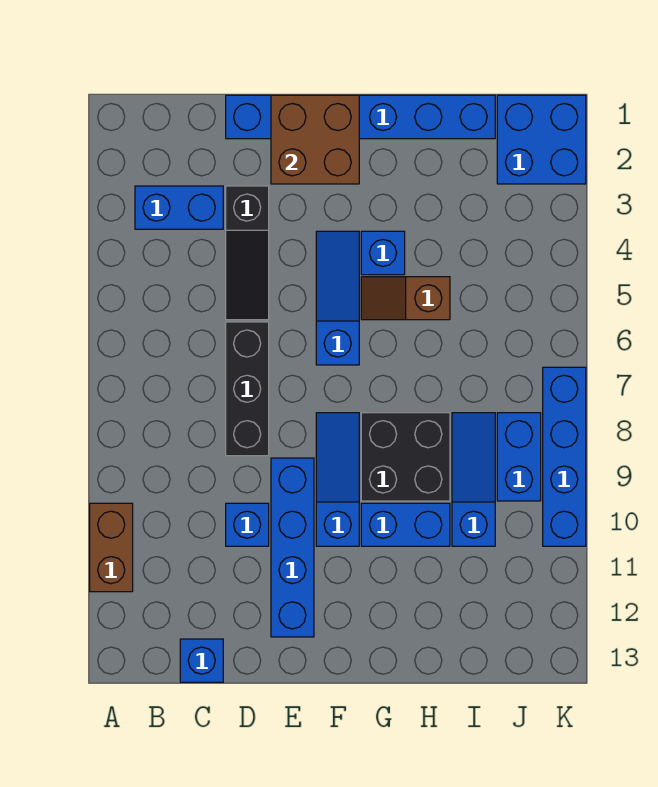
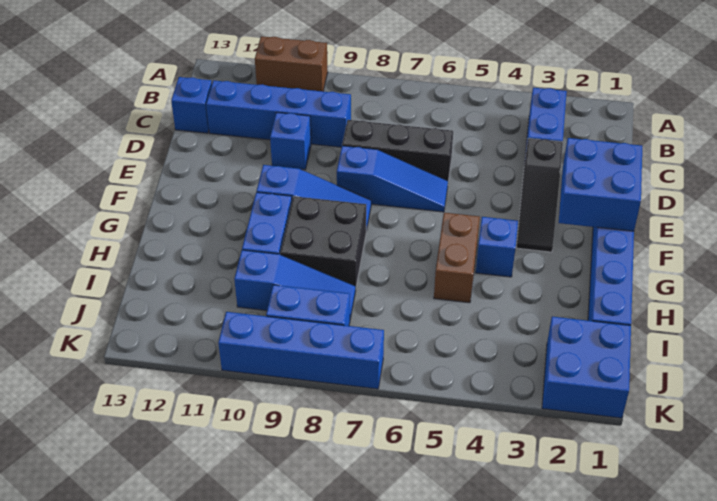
black slope D3:D5 level 1 top 3 -> black slope D3:F3 level 1 top D
brown brick E1:F2 level 2 -> blue brick E1:F2 level 2
blue brick E9:E12 level 1 -> blue brick C9:C12 level 1
blue slope F4:F6 level 1 top 6 -> blue slope E6:E8 level 1 top 8
brown slope G5:H5 level 1 top H -> brown brick G5:H5 level 1

